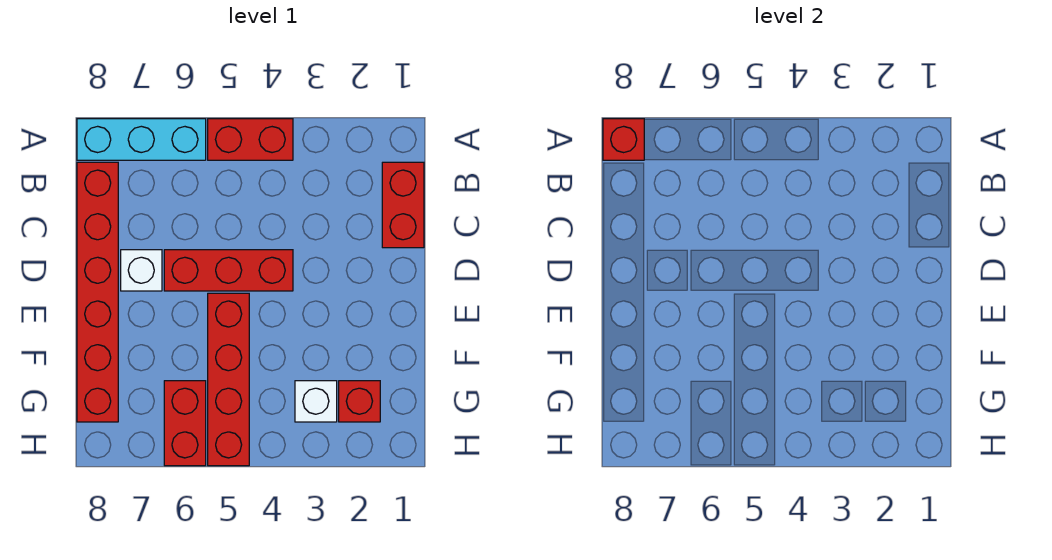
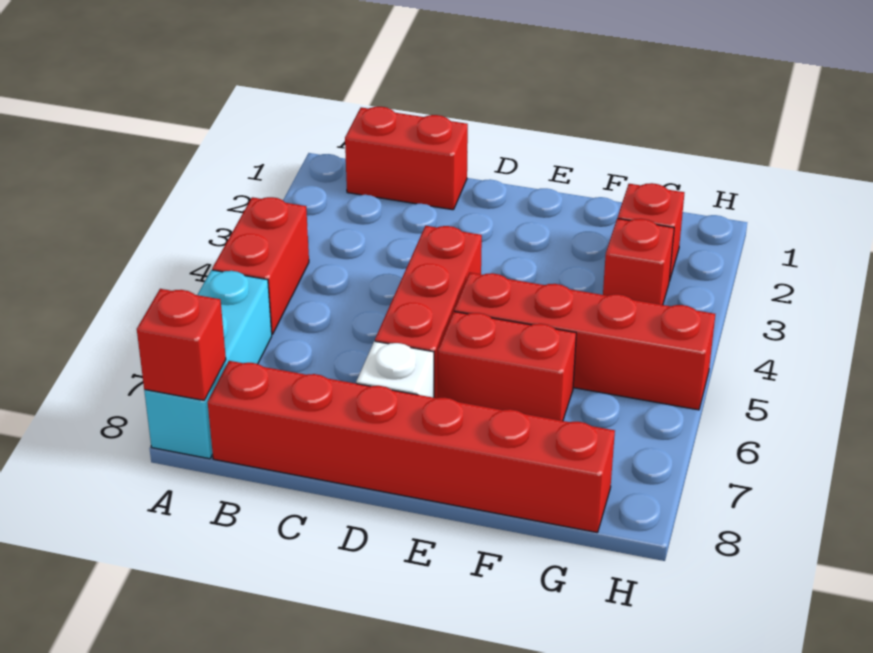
white brick G3 level 1 -> red brick G3 level 1
red brick G6:H6 level 1 -> red brick E6:F6 level 1

